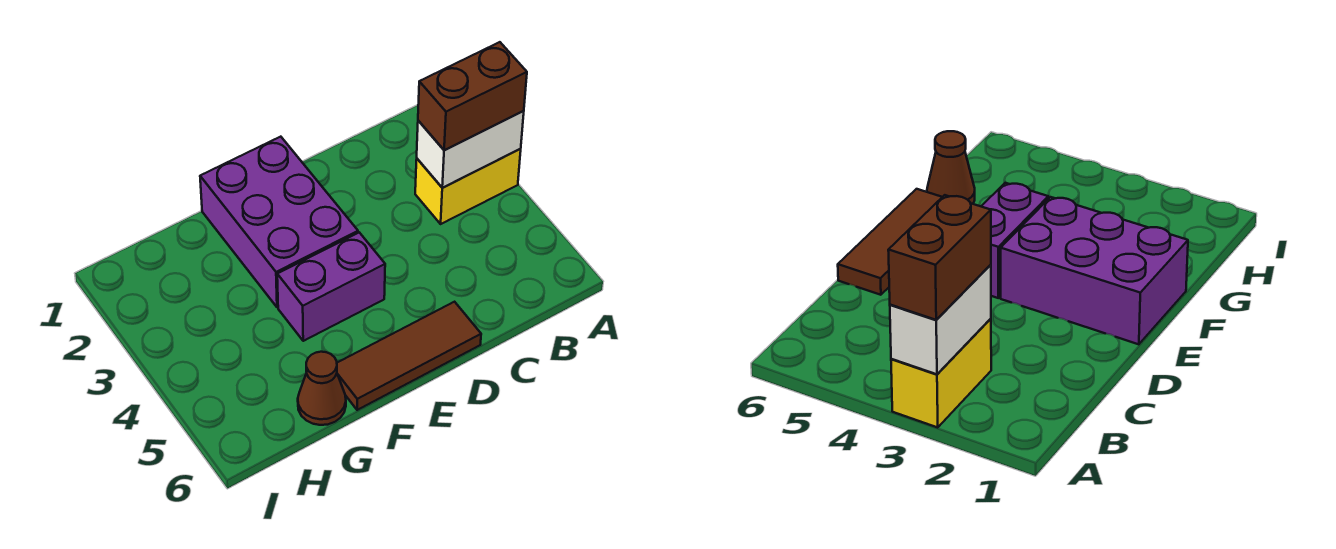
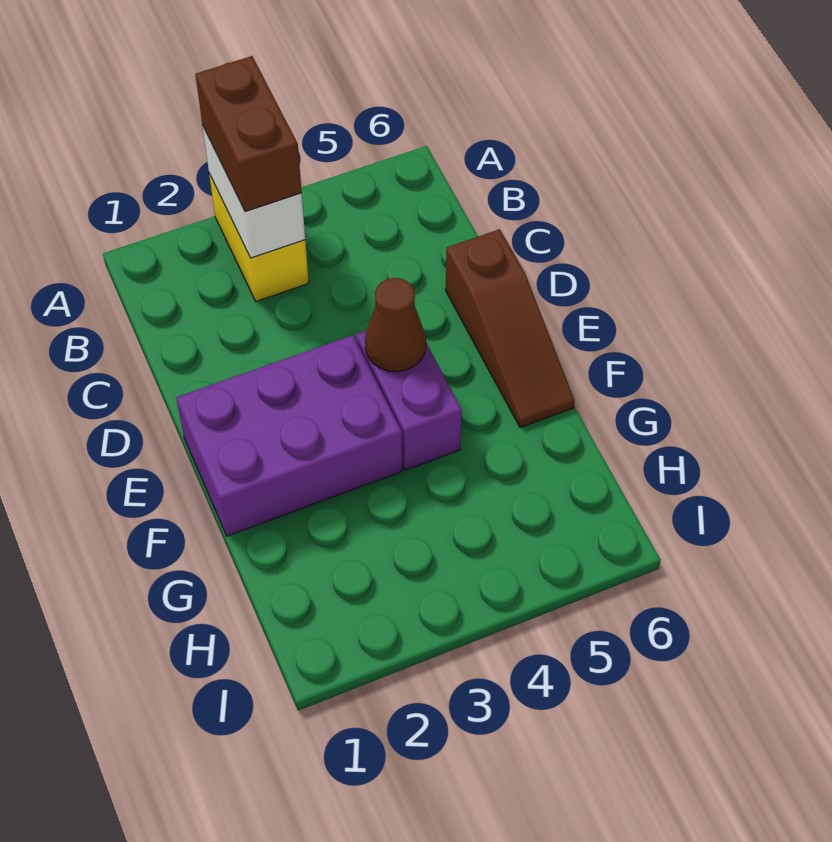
brown tile D6:F6 level 1 -> brown slope D6:F6 level 1 top D
brown cone G6 level 1 -> brown cone E4 level 2

